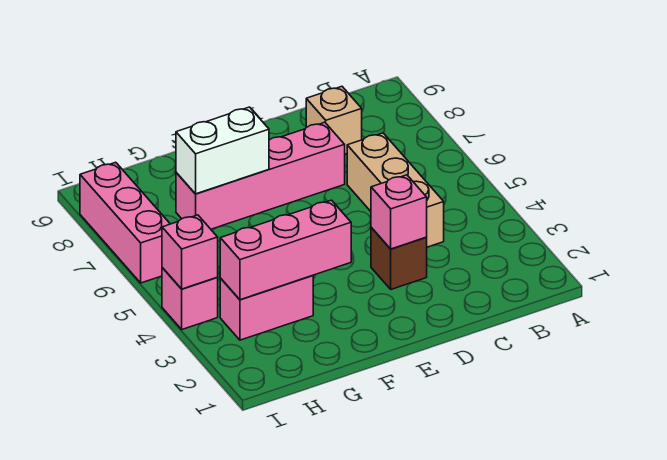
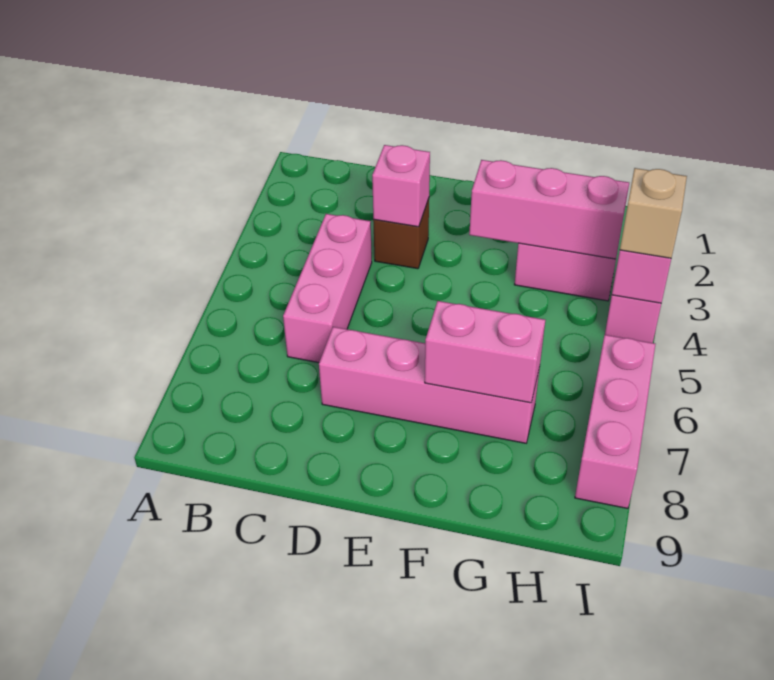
tan brick C4:C6 level 1 -> pink brick C4:C6 level 1
tan brick C8 level 1 -> tan brick I4 level 3
white brick F7:G7 level 2 -> pink brick F7:G7 level 2

